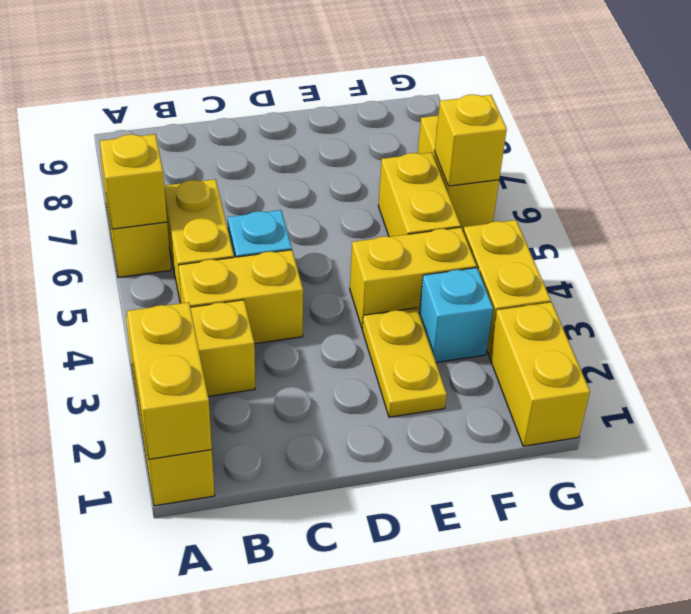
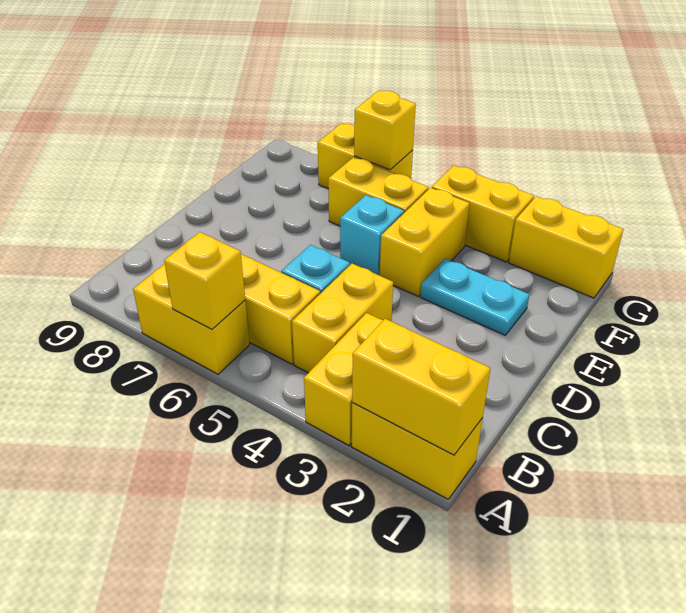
yellow plate E2:E3 level 1 -> cyan plate E2:E3 level 1
cyan brick F3 level 1 -> cyan brick E5 level 1

